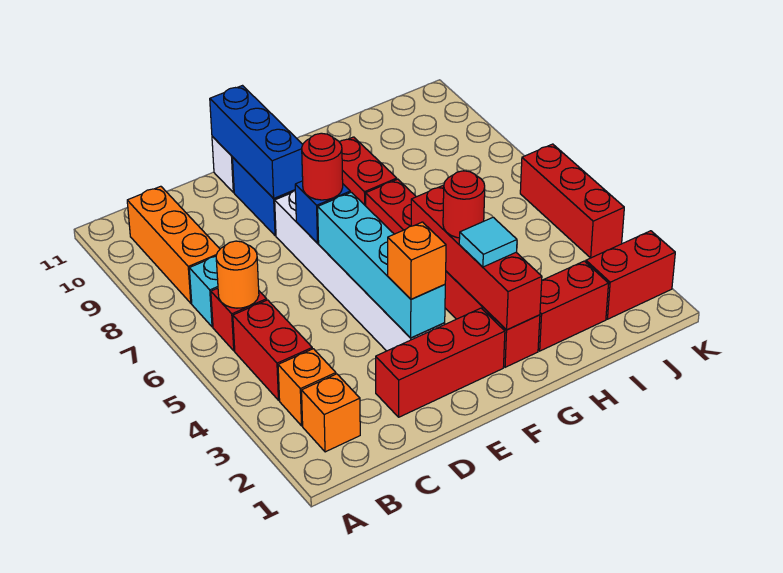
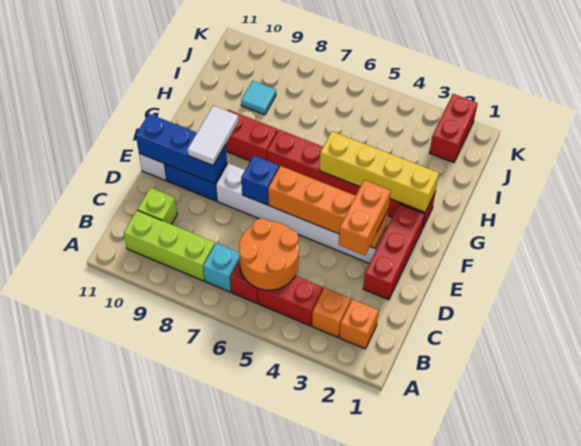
orange round brick B6 level 2 -> orange round brick B5:C6 level 2
orange brick B8:B10 level 1 -> lime brick B8:B10 level 1
none -> lime brick C10 level 1
cyan brick E3:E6 level 2 -> orange brick E3:E6 level 2
orange brick E3 level 3 -> orange brick D3:E3 level 3
red round brick E7 level 3 -> none
none -> white tile E9:F9 level 3
red brick G2:G5 level 2 -> yellow brick G2:G5 level 2
cyan tile G3 level 3 -> cyan tile I9 level 1
red round brick G4 level 3 -> none
red brick H2:I2 level 1 -> none
red brick K4:K6 level 1 -> none

